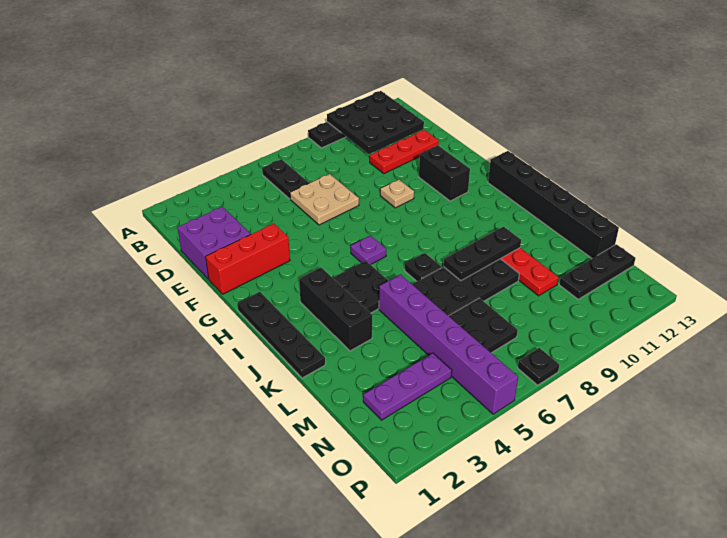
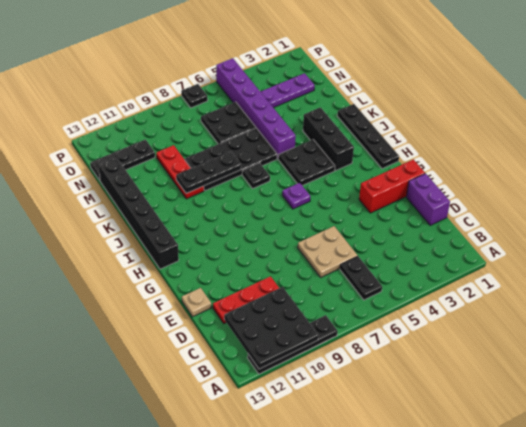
purple brick D1:E2 level 1 -> purple brick D1:E1 level 1
tan plate F9 level 1 -> tan plate E13 level 1
black brick F11:G11 level 1 -> none

